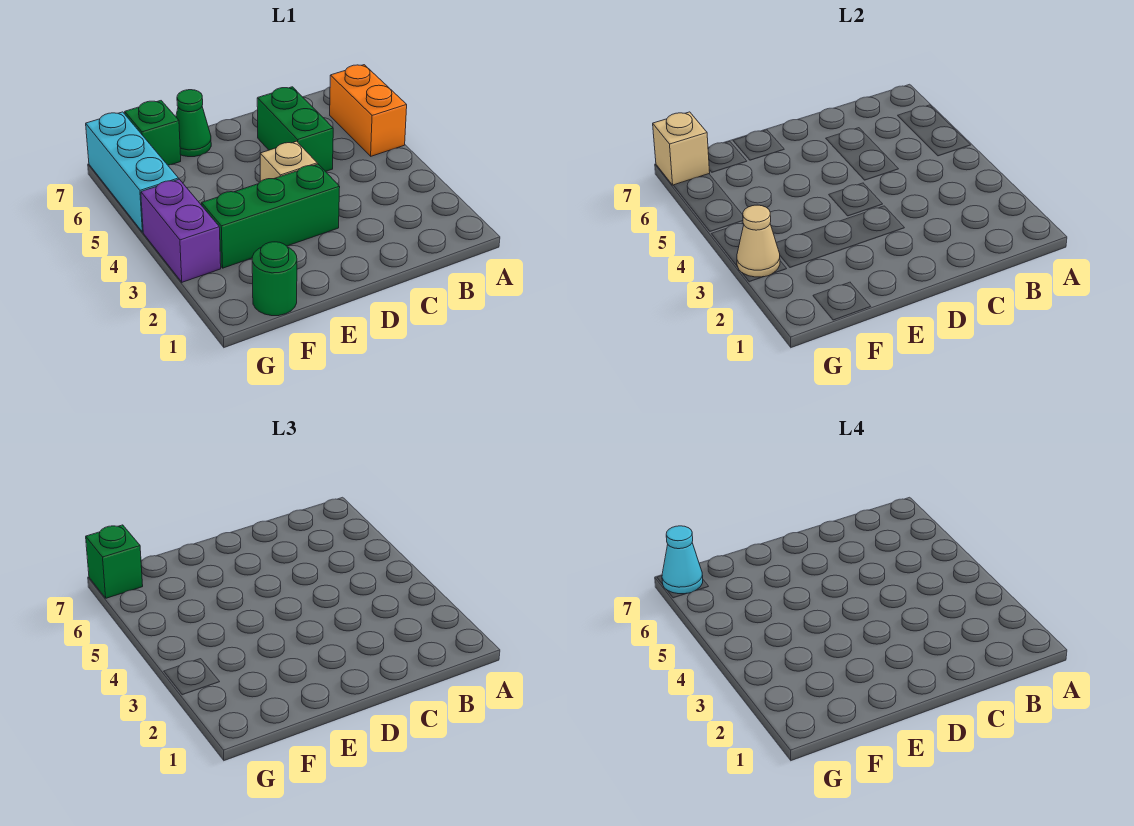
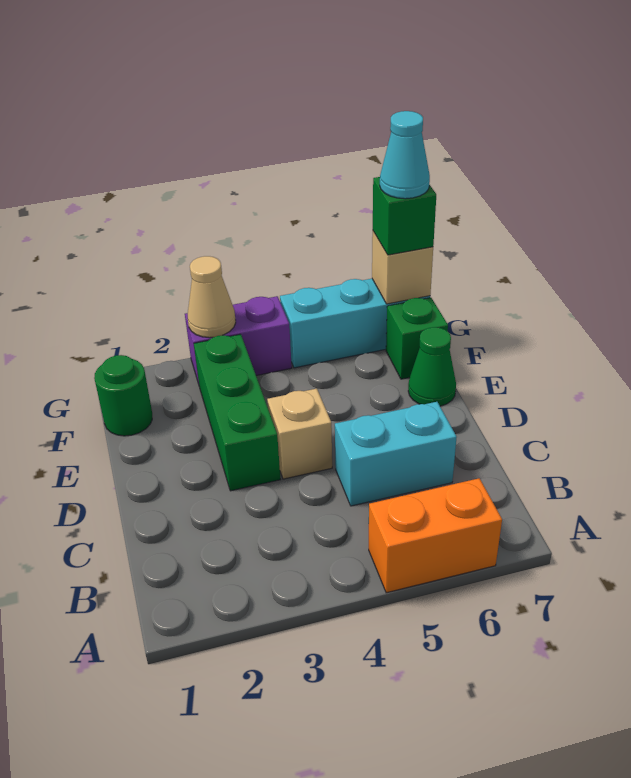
green brick C5:C6 level 1 -> cyan brick C5:C6 level 1

